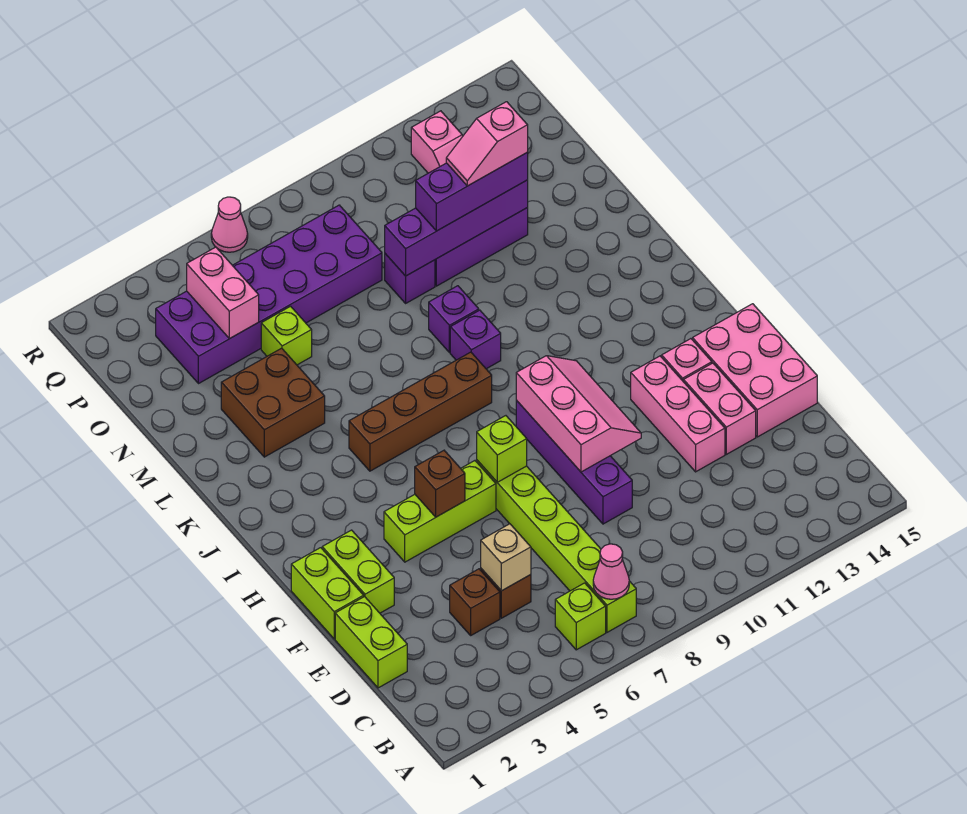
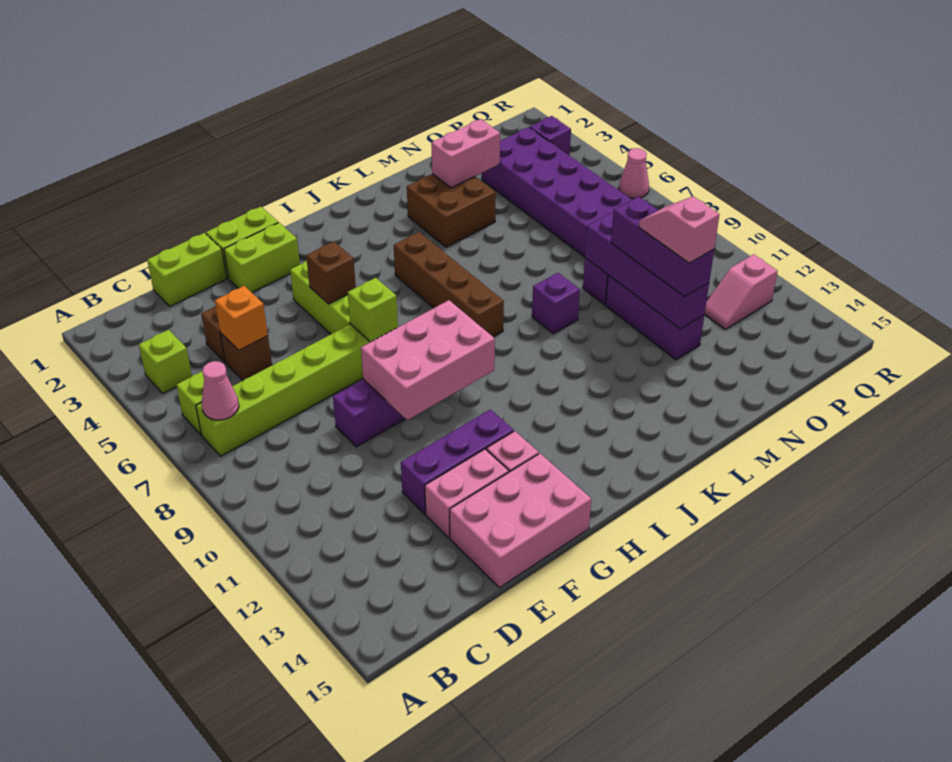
tan brick D5 level 2 -> orange brick D5 level 2
pink brick E12:G12 level 1 -> purple brick E12:G12 level 1
pink slope F9:H10 level 2 top 9 -> pink brick F9:H10 level 2
purple brick K9 level 1 -> purple brick Q3 level 1
lime brick N5 level 1 -> lime brick B4 level 1
pink brick O4:P4 level 2 -> pink brick M3:N3 level 2

